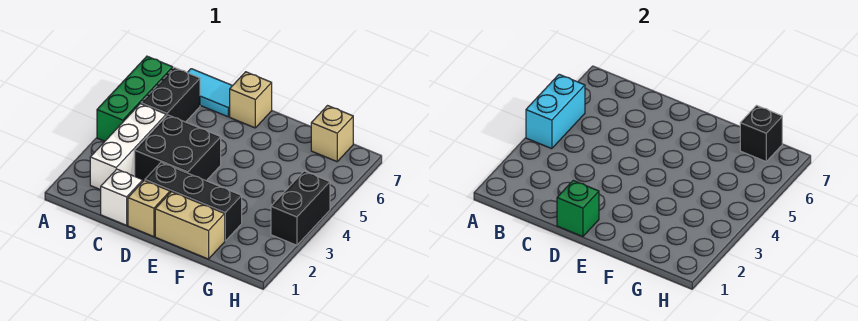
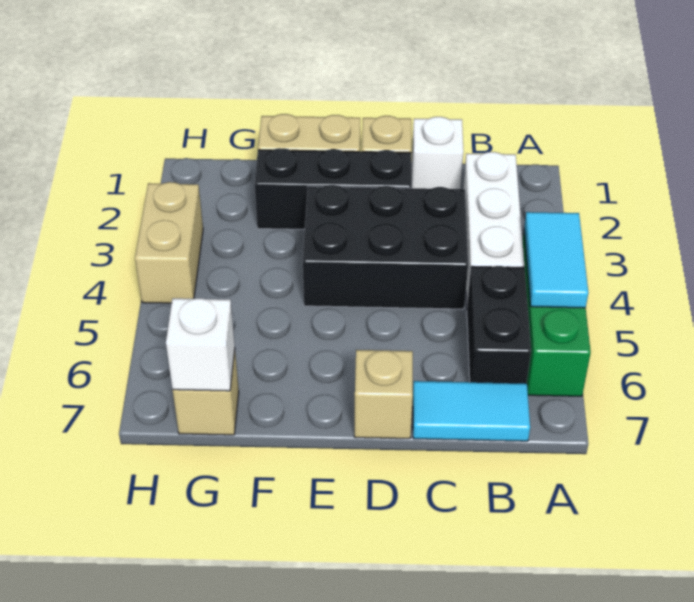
cyan brick A4:A5 level 2 -> cyan tile A4:A5 level 2
black brick C3:D4 level 1 -> black brick C3:E4 level 1
green brick D1 level 2 -> none
black brick G7 level 2 -> white brick G7 level 2
black brick H3:H4 level 1 -> tan brick H3:H4 level 1

